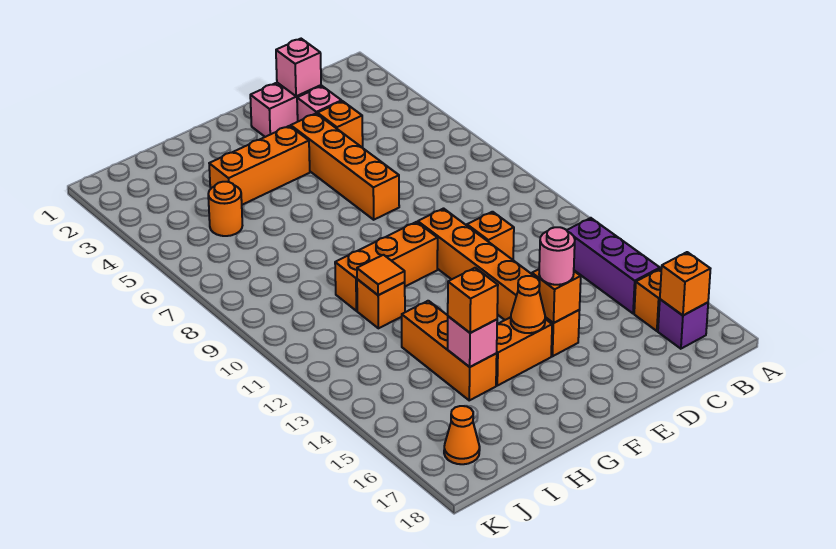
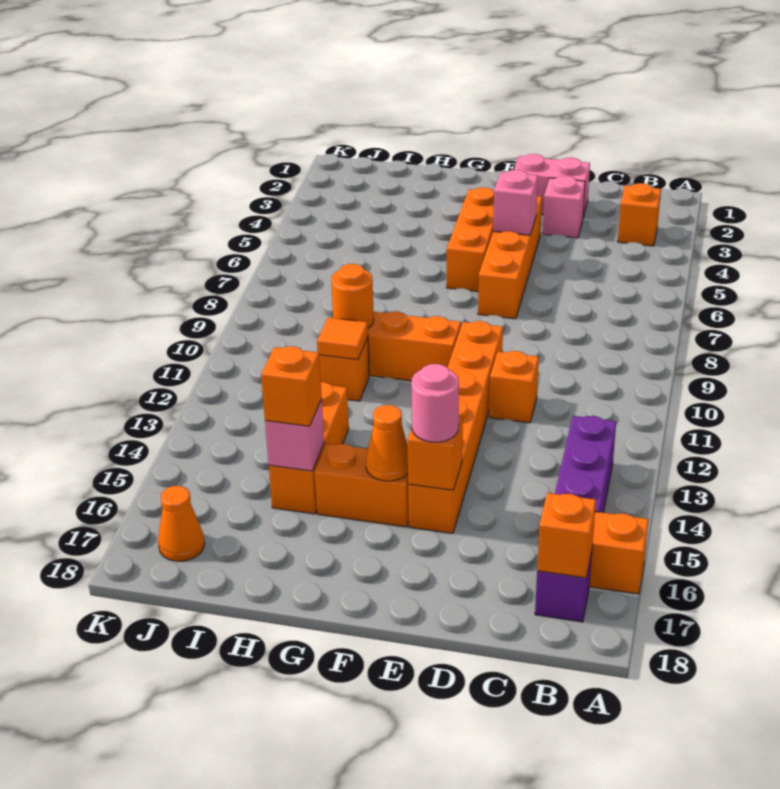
pink brick D2 level 2 -> pink brick E5 level 2
orange brick D4 level 1 -> orange brick B3 level 1
orange brick F4:H4 level 1 -> orange brick F4:F6 level 1
orange round brick I5 level 1 -> orange round brick H10 level 2

